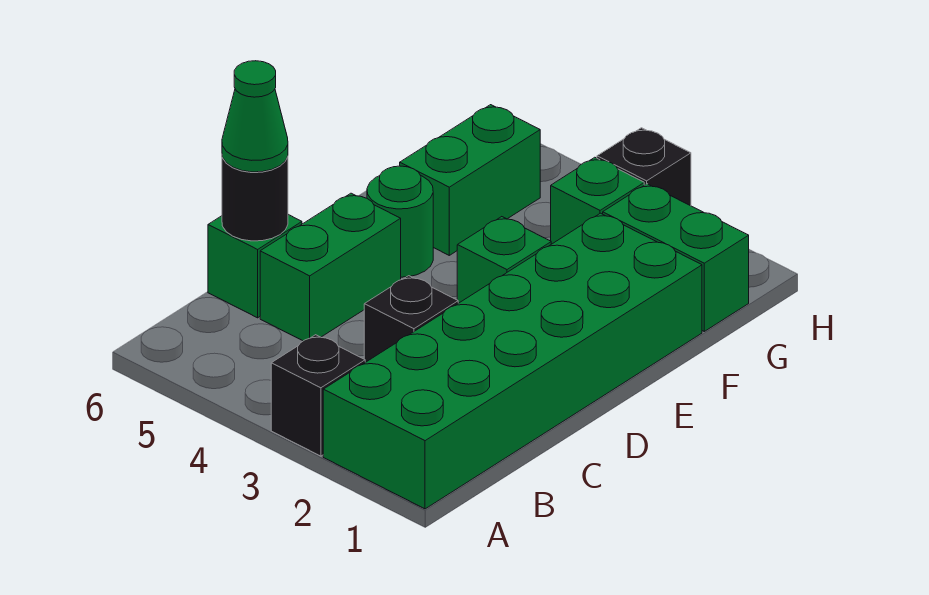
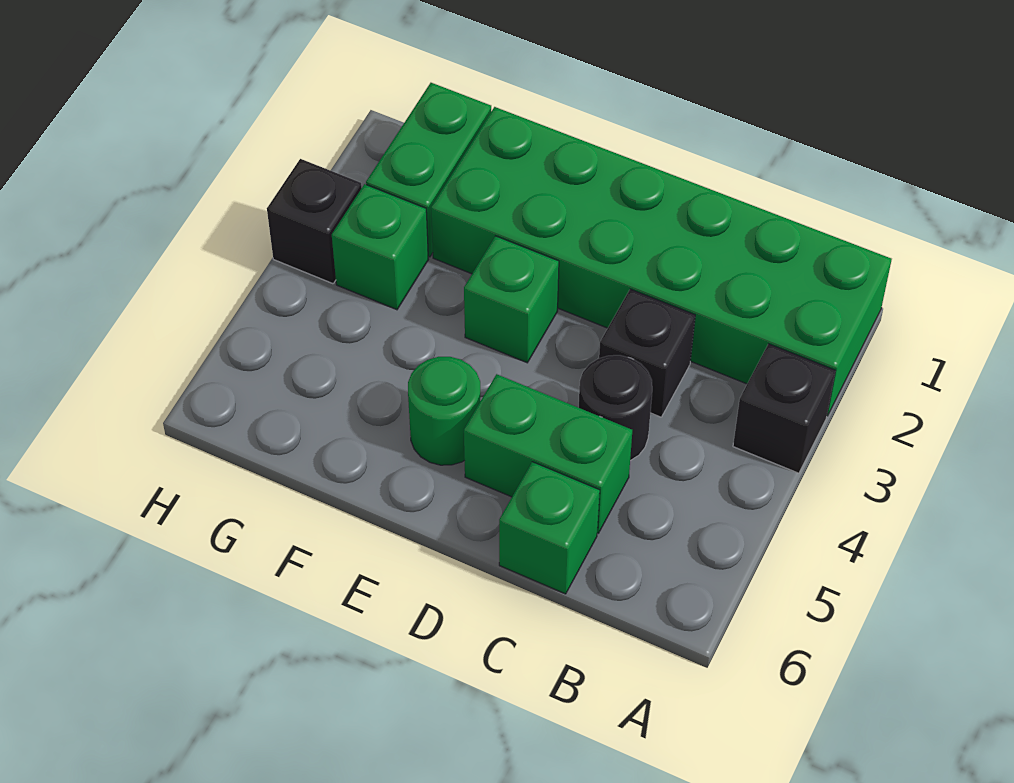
black round brick C6 level 2 -> black round brick C4 level 1
green cone C6 level 3 -> none
green brick F5:G5 level 1 -> none

